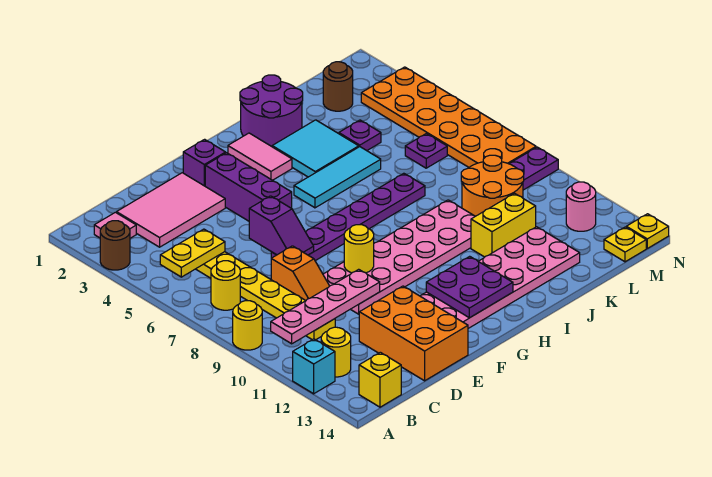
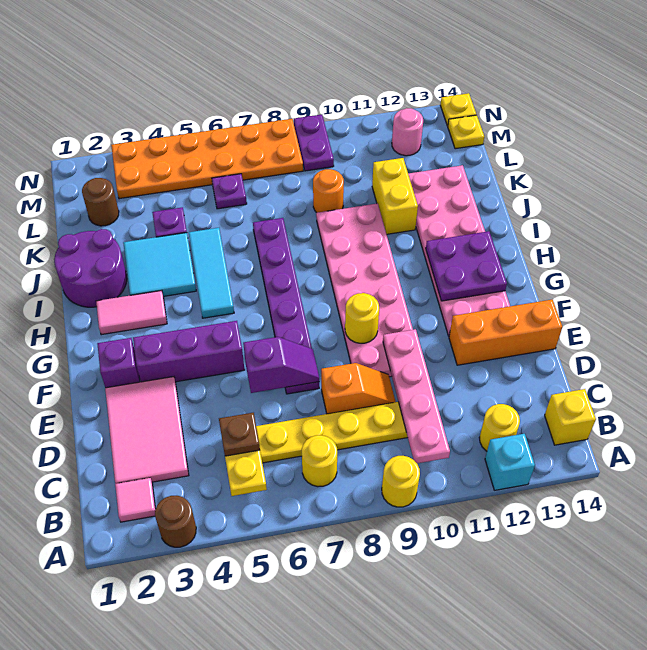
none -> brown plate C5 level 3
orange brick D12:E14 level 1 -> orange brick E12:E14 level 1
orange round brick K9:L10 level 1 -> orange round brick K9 level 1

